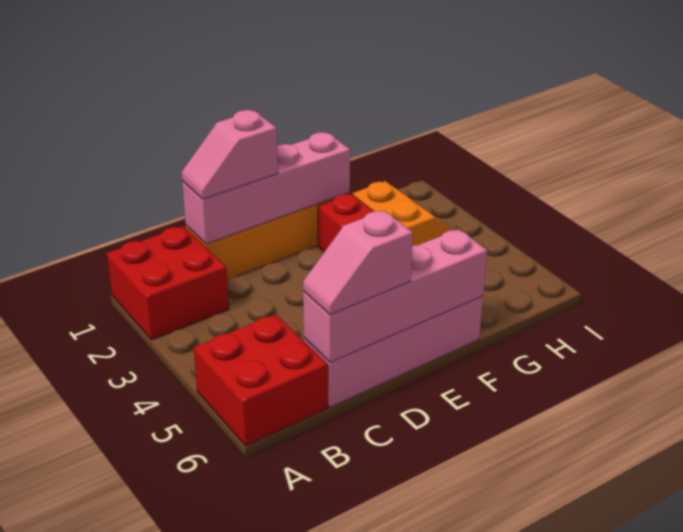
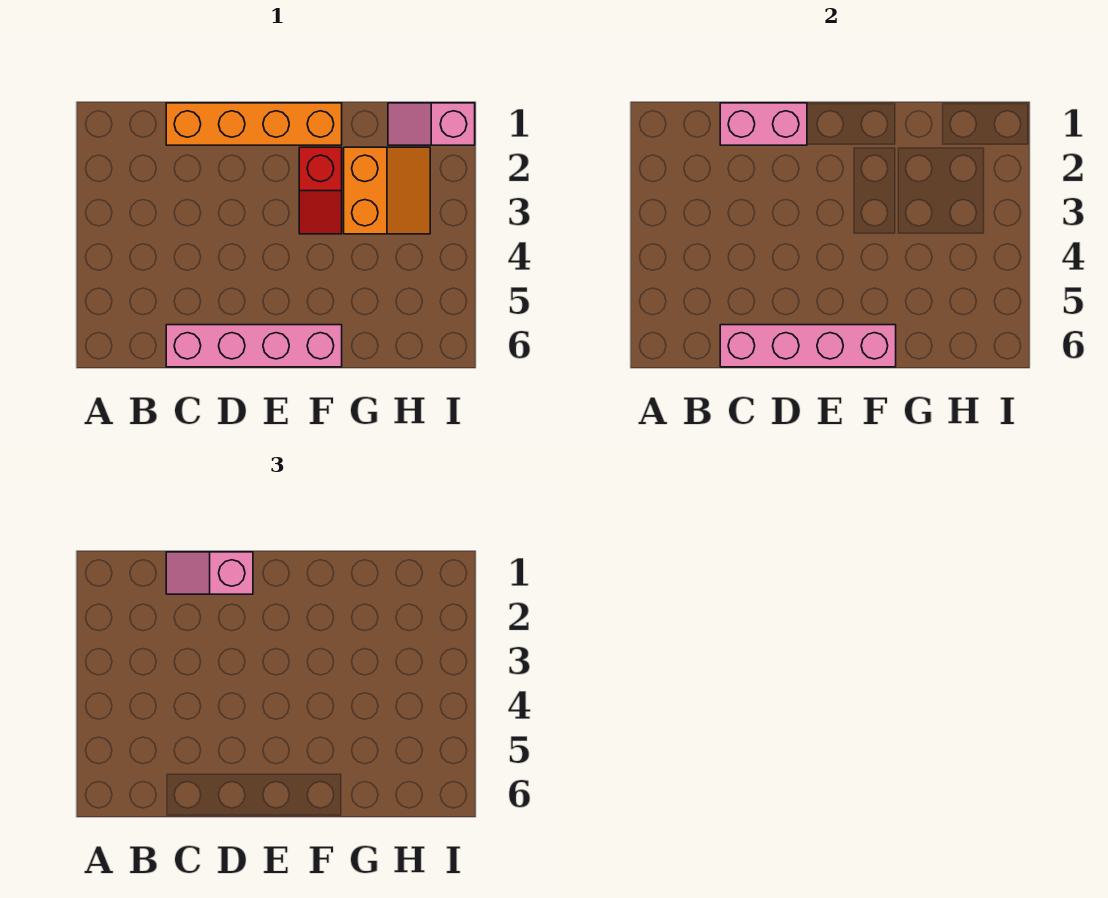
red brick A1:B2 level 1 -> none
red brick A5:B6 level 1 -> none
pink brick C1:F1 level 2 -> pink brick C1:D1 level 2
pink slope C6:D6 level 3 top D -> pink slope H1:I1 level 1 top I

